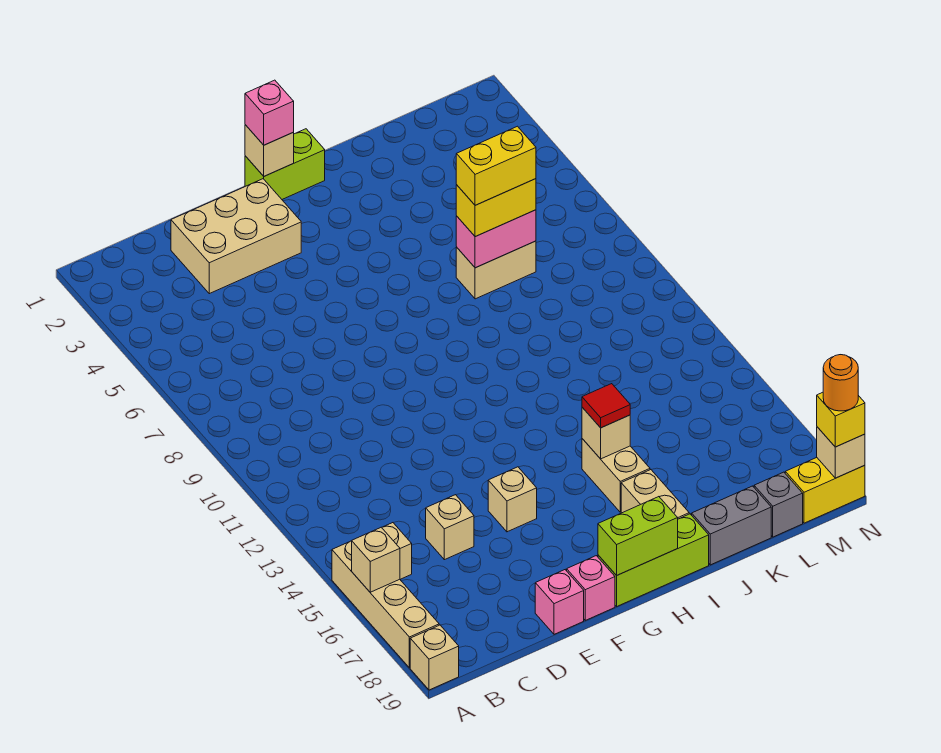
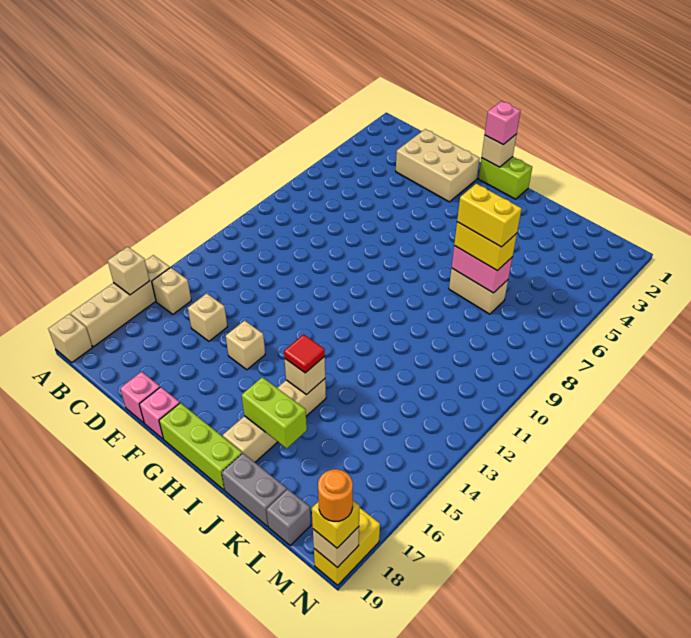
lime brick G19:H19 level 2 -> lime brick I17:J17 level 2
yellow brick M19:N19 level 1 -> yellow brick N18:N19 level 1

